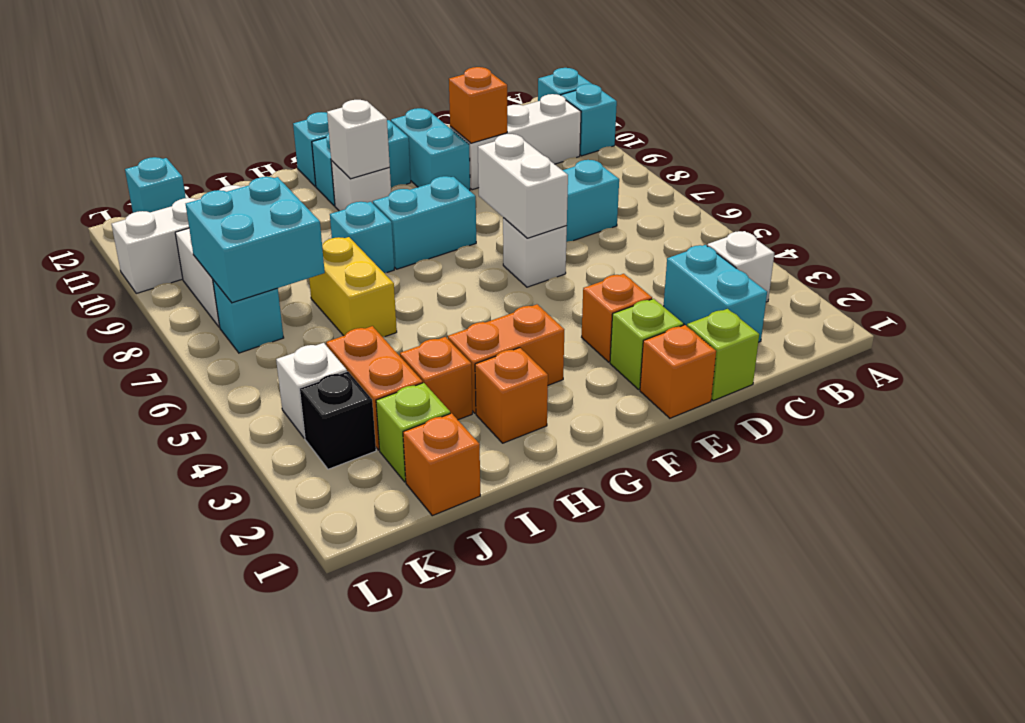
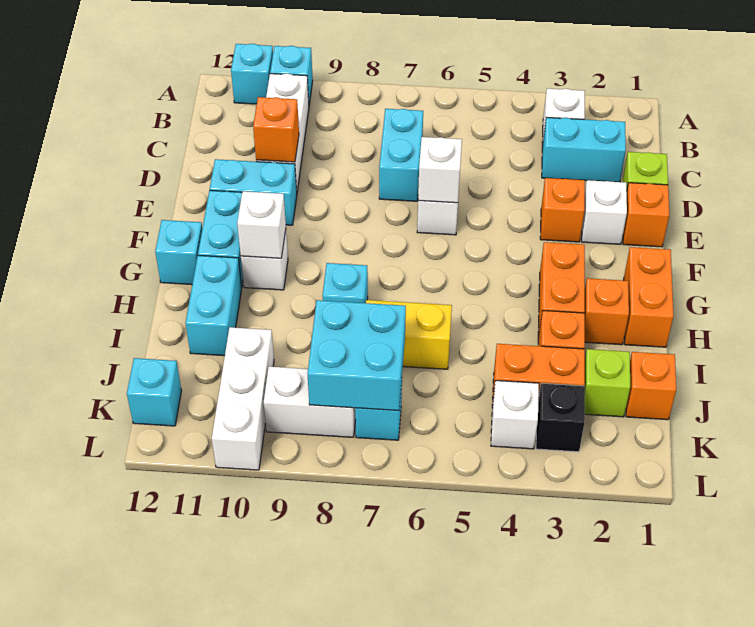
lime brick E2 level 1 -> white brick E2 level 1
white brick E6:E7 level 2 -> white brick E6 level 2
cyan brick F8:G8 level 1 -> cyan brick H11:I11 level 1
none -> orange brick G1:H1 level 1

